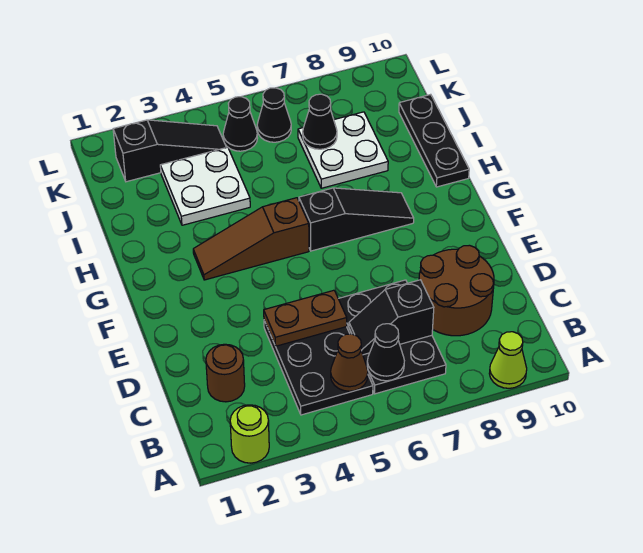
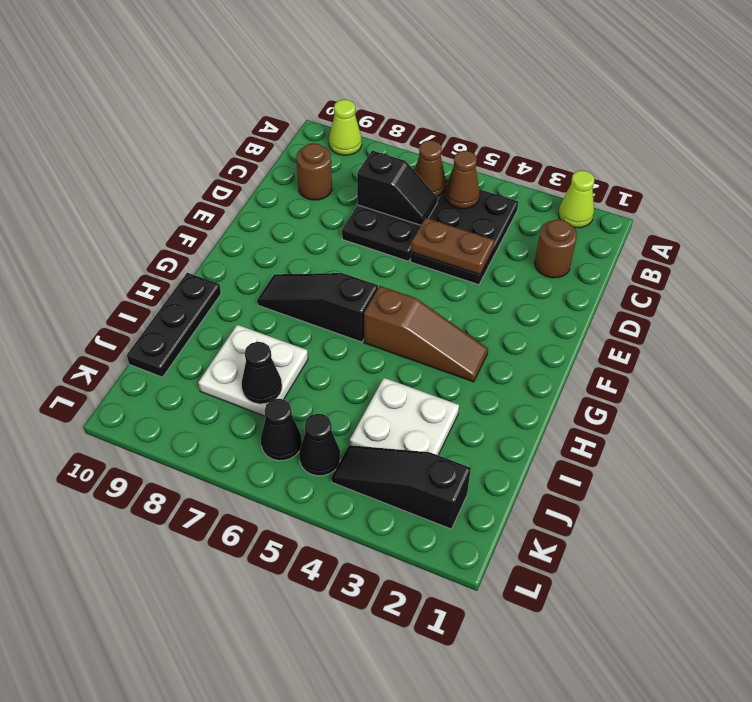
lime round brick A2 level 1 -> lime cone A2 level 1
black cone B6 level 2 -> brown cone B6 level 2
brown round brick C8:D9 level 1 -> brown round brick C9 level 1

